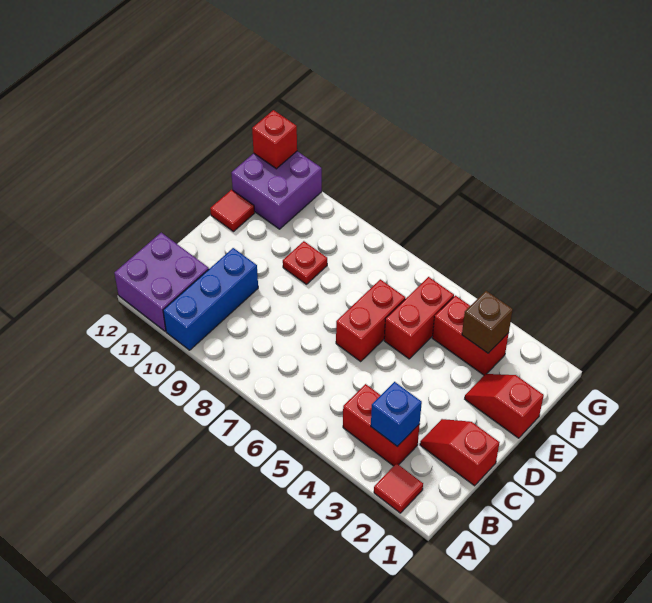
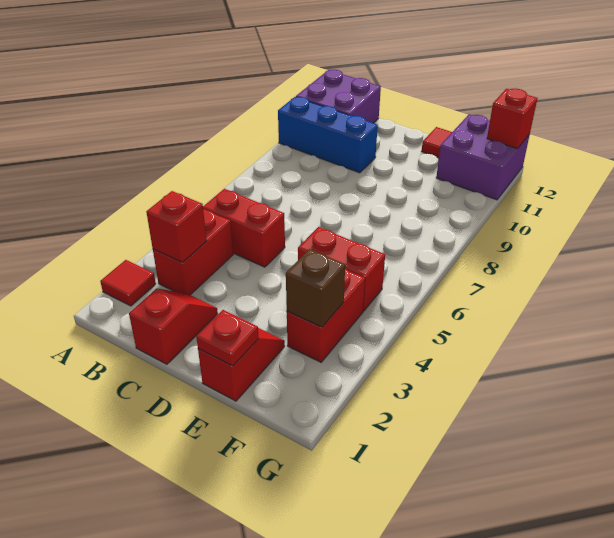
blue brick B3 level 2 -> red brick B3 level 2
red brick D6:E6 level 1 -> red brick B5:C5 level 1
red plate E9 level 1 -> red plate E1 level 2

